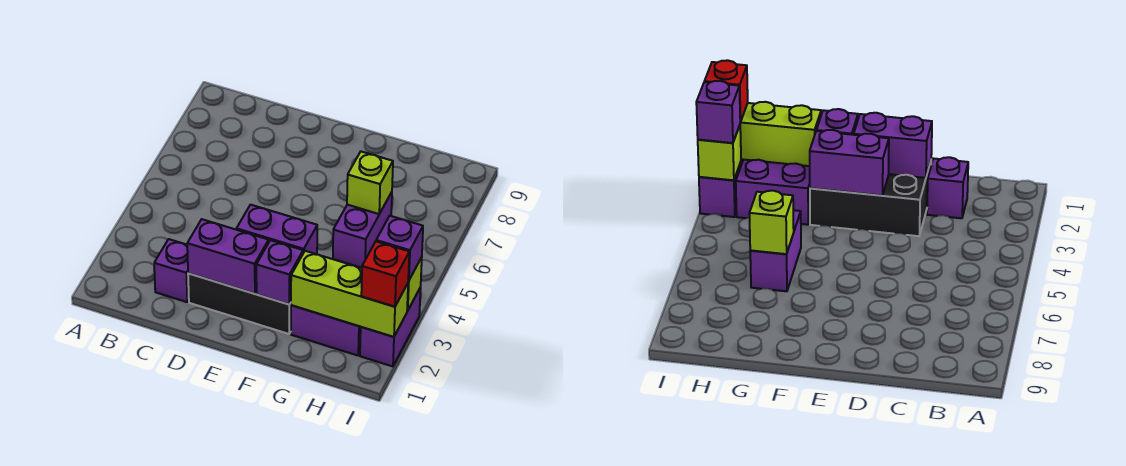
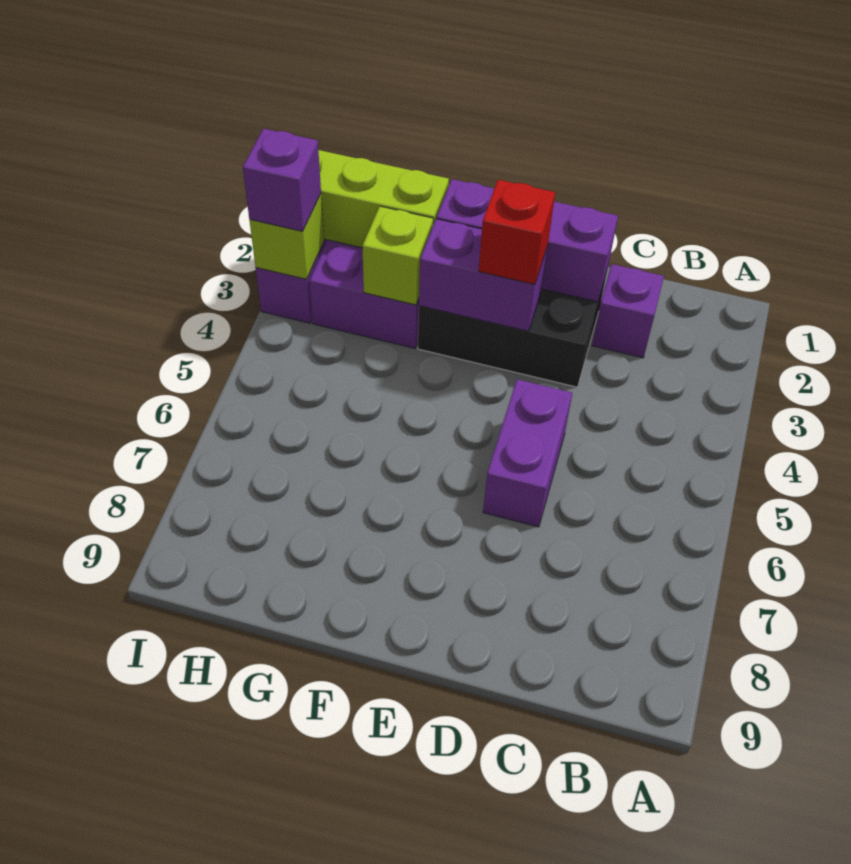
purple brick G5:G6 level 1 -> purple brick D5:D6 level 1
lime brick G6 level 2 -> lime brick G3 level 2
red brick I2 level 3 -> red brick E3 level 3

